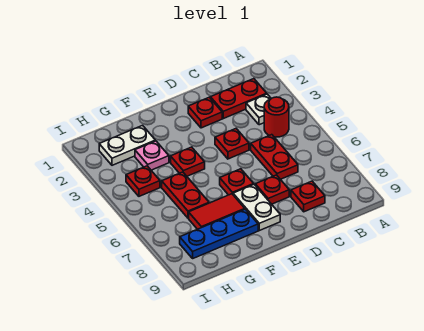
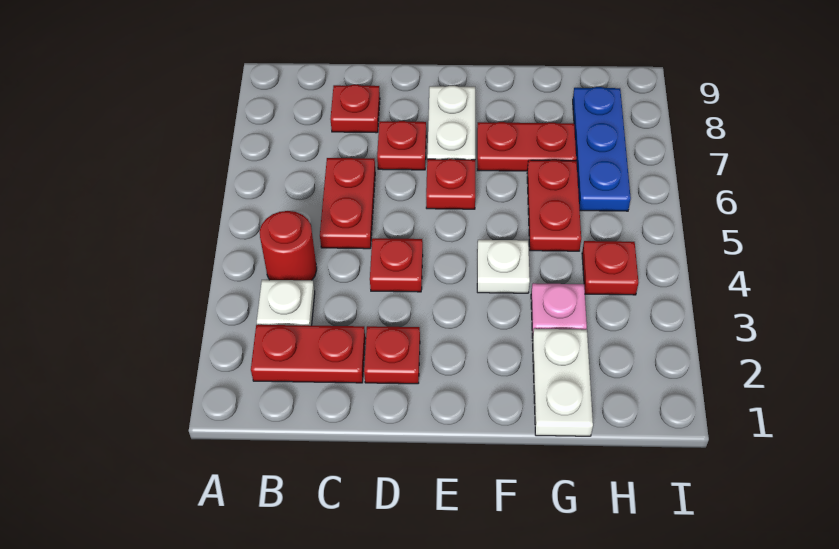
red plate F4 level 1 -> white plate F4 level 1
red tile F7:G7 level 1 -> red plate F7:G7 level 1
blue plate F8:H8 level 1 -> blue plate H6:H8 level 1
white plate G2:H2 level 1 -> white plate G1:G2 level 1

